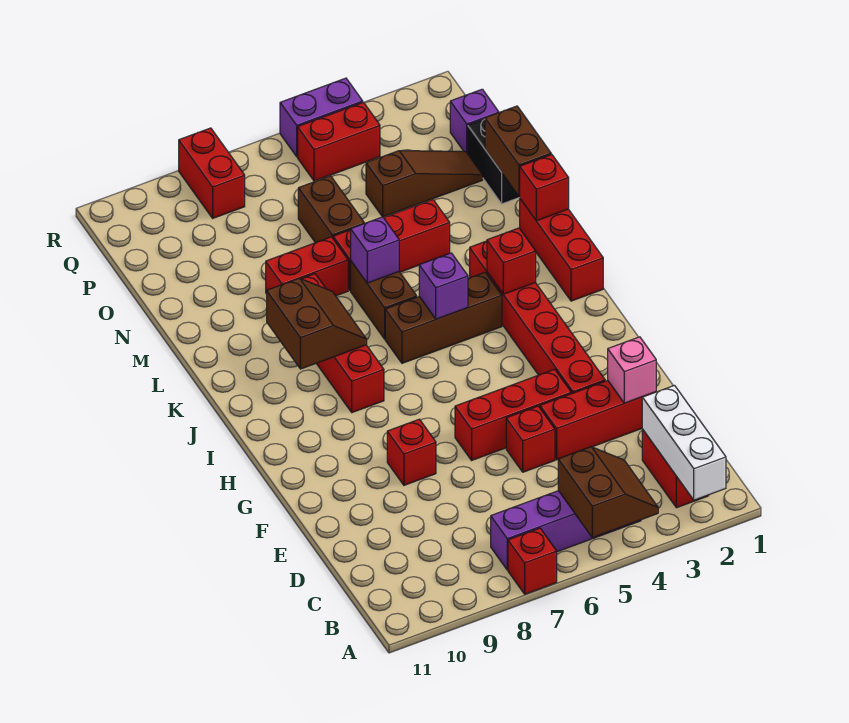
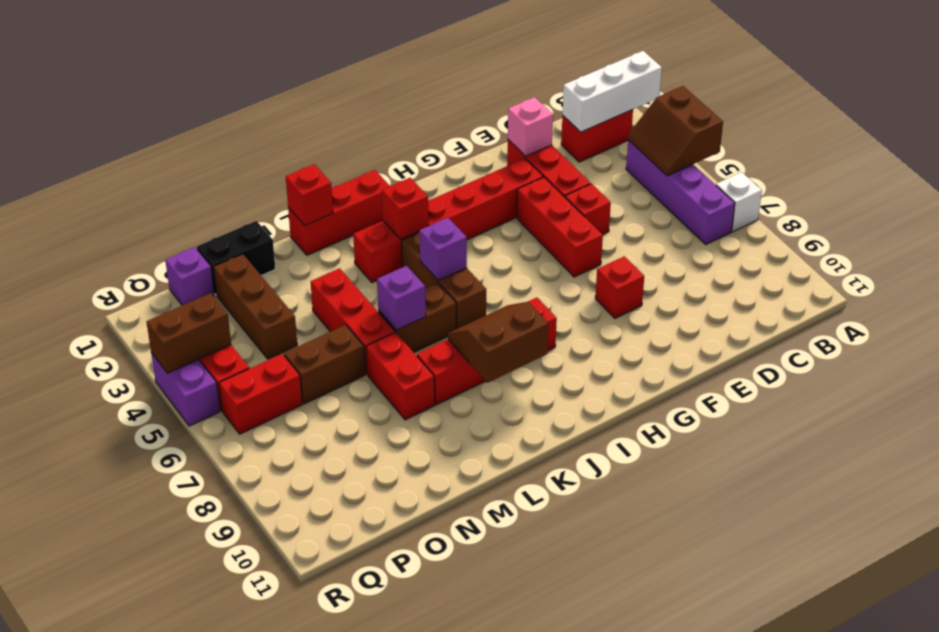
brown slope A4:B5 level 2 top 5 -> brown slope A4:B5 level 2 top A
red brick A7 level 1 -> white brick A7 level 1
brown brick M1:N1 level 2 -> brown brick Q4:R4 level 2
brown slope O2:O4 level 1 top 4 -> brown brick O2:O4 level 1
red brick Q8:R8 level 1 -> red brick P6:Q6 level 1

